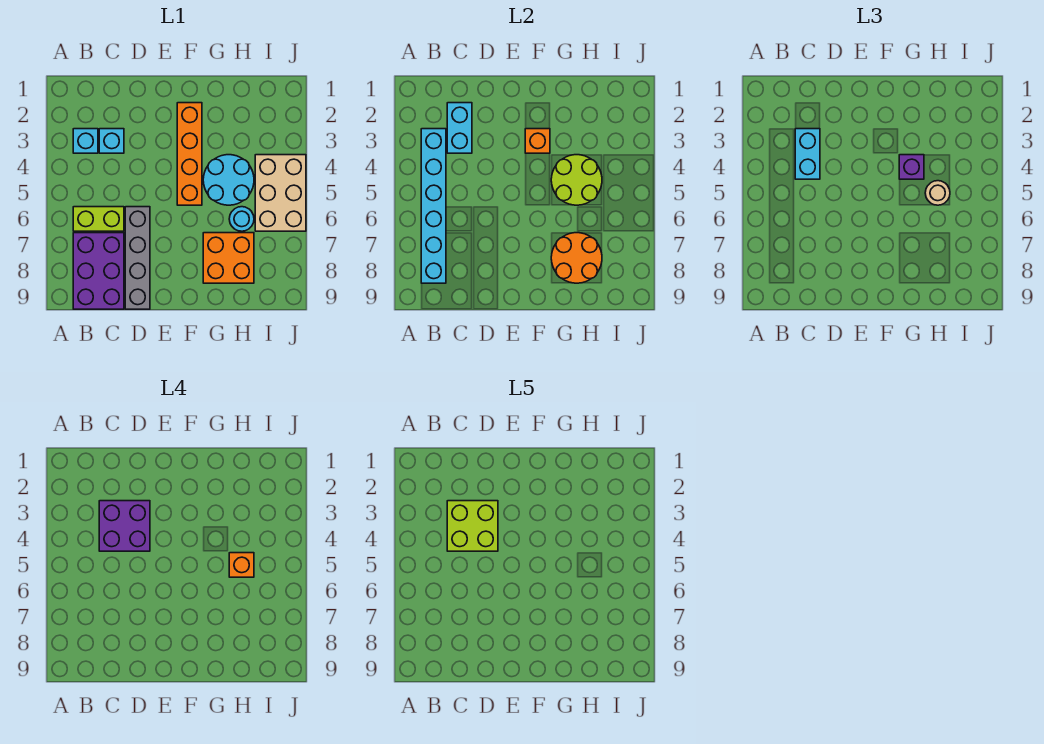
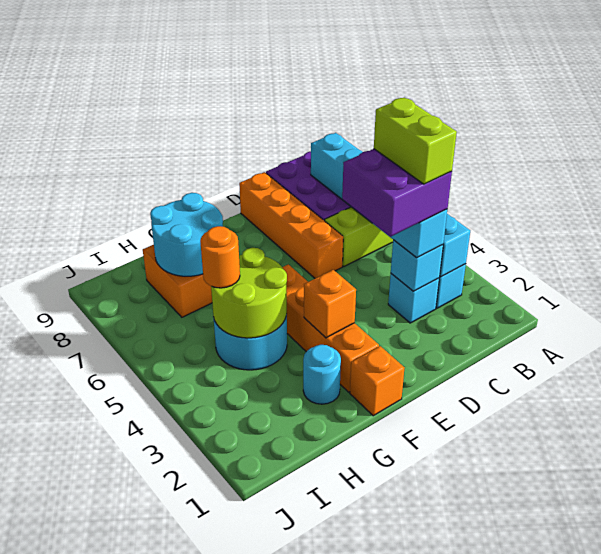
cyan brick C2:C3 level 2 -> cyan brick C3 level 2
lime brick C3:D4 level 5 -> lime brick C3:C4 level 5
grey brick D6:D9 level 1 -> orange brick D6:D9 level 1
purple brick G4 level 3 -> none
orange round brick G7:H8 level 2 -> cyan round brick G7:H8 level 2
tan round brick H5 level 3 -> orange round brick H5 level 3
orange brick H5 level 4 -> orange brick F1 level 1
cyan round brick H6 level 1 -> cyan round brick G2 level 1
tan brick I4:J6 level 1 -> none

